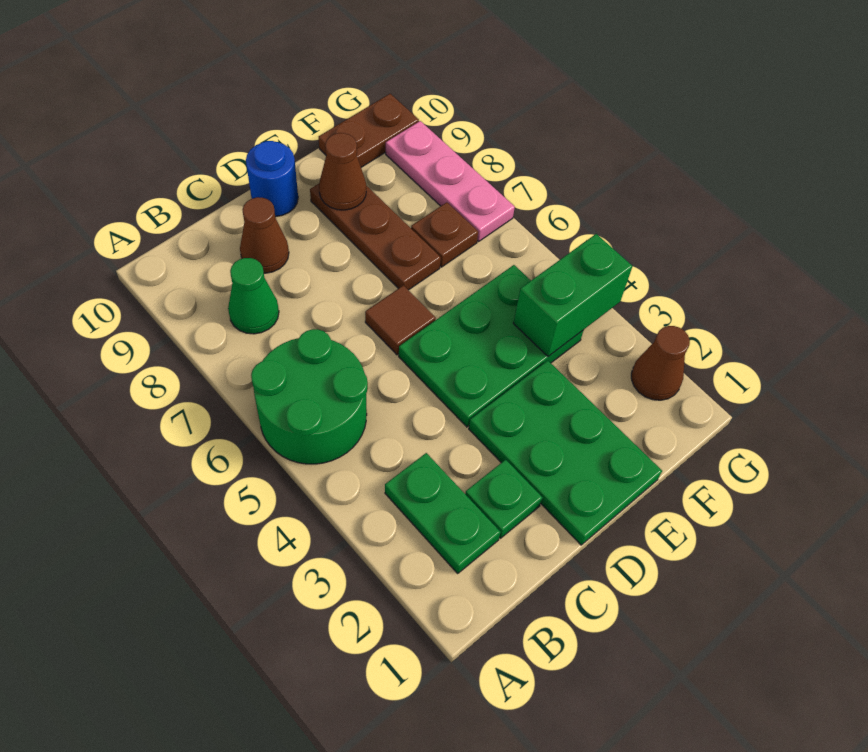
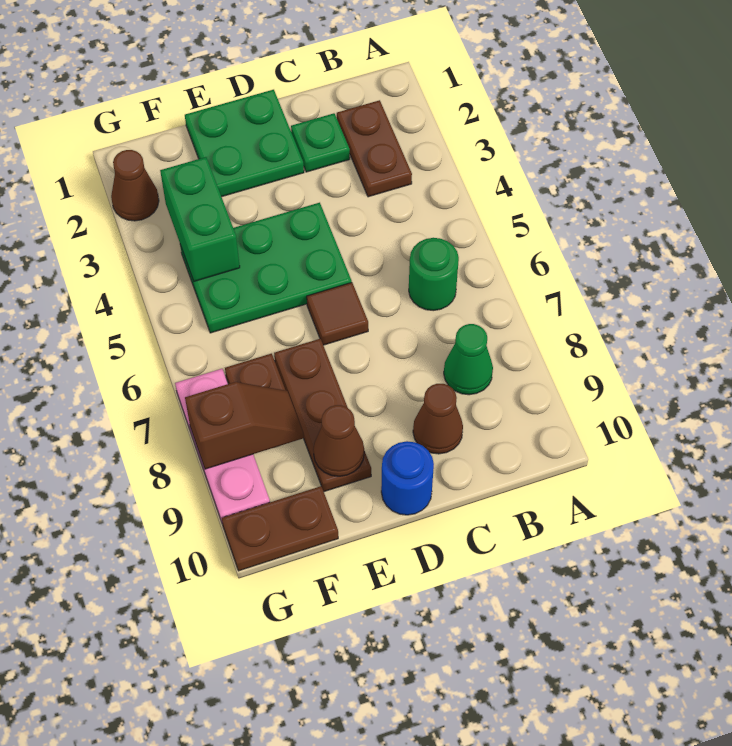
green round brick A5:B6 level 1 -> green round brick B6 level 1
green plate B2:B3 level 1 -> brown plate B2:B3 level 1
green plate D1:E3 level 1 -> green plate D1:E2 level 1
green brick F4:G4 level 2 -> green brick F3:F4 level 2
none -> brown slope F8:G8 level 2 top G

